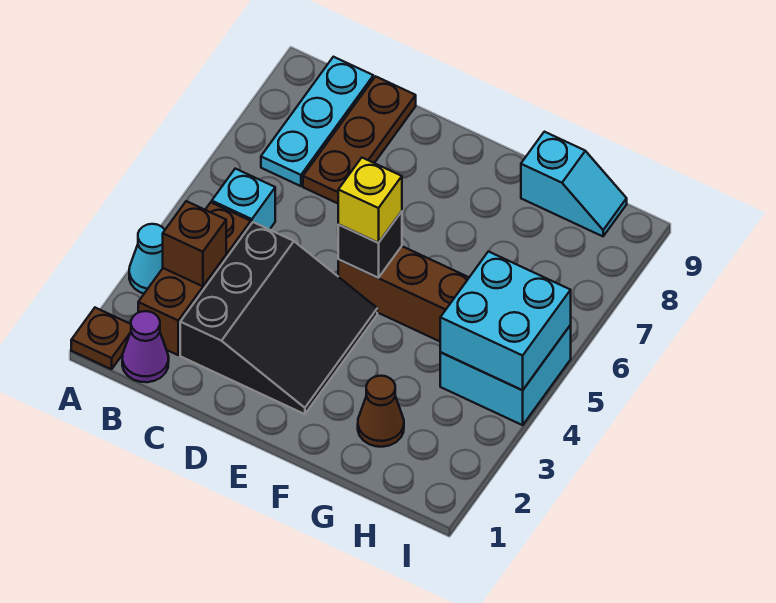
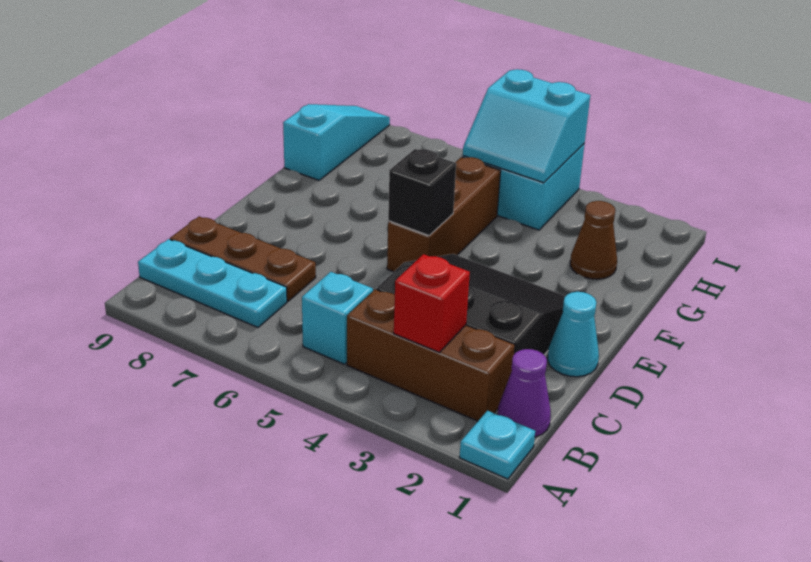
brown plate A1 level 1 -> cyan plate A1 level 1
cyan cone A3 level 1 -> cyan cone D1 level 1
brown brick B3 level 2 -> red brick B3 level 2
yellow brick E5 level 3 -> none
cyan slope G9:H9 level 1 top G -> cyan slope G9:I9 level 1 top G
cyan brick H4:I5 level 2 -> cyan slope H4:I5 level 2 top I

